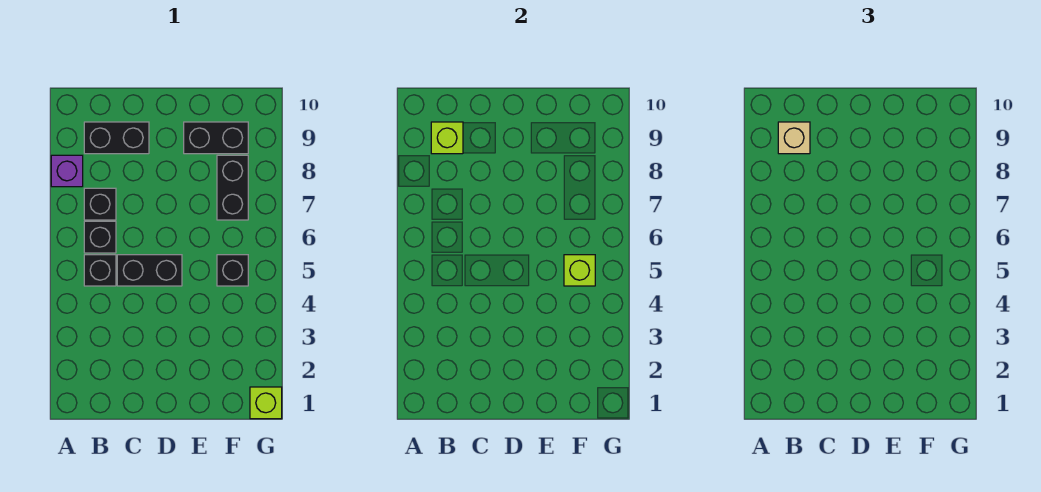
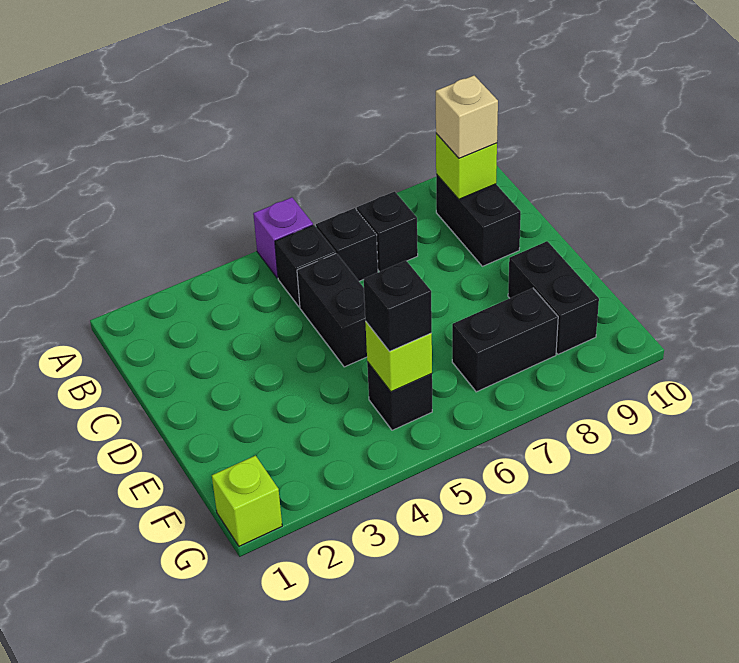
purple brick A8 level 1 -> purple brick A5 level 1
none -> black brick F5 level 3

